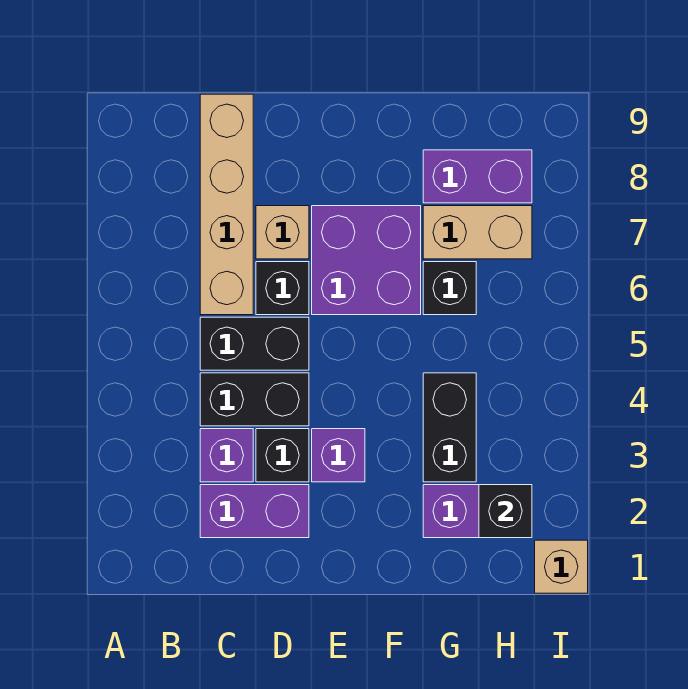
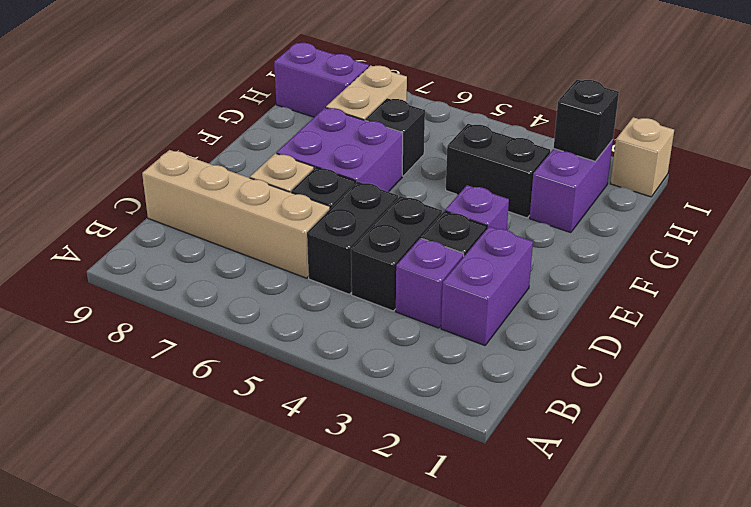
purple brick G8:H8 level 1 -> purple brick H8:H9 level 1

